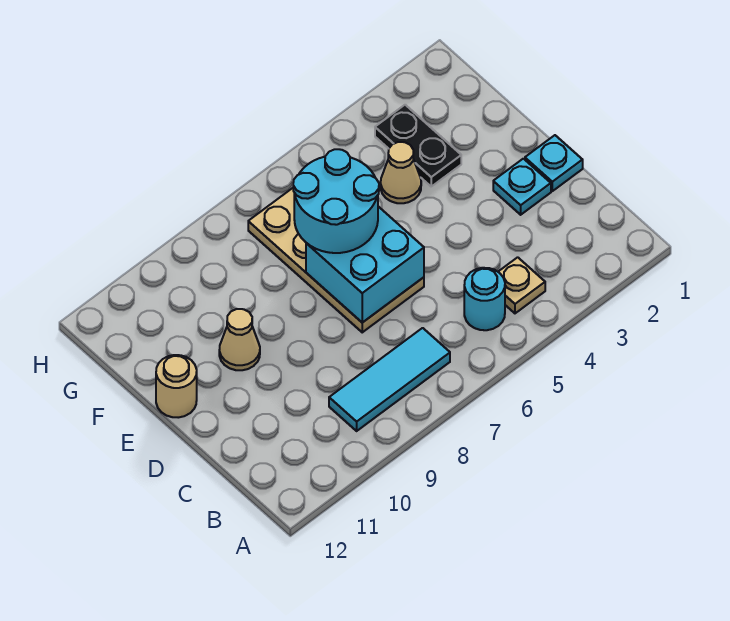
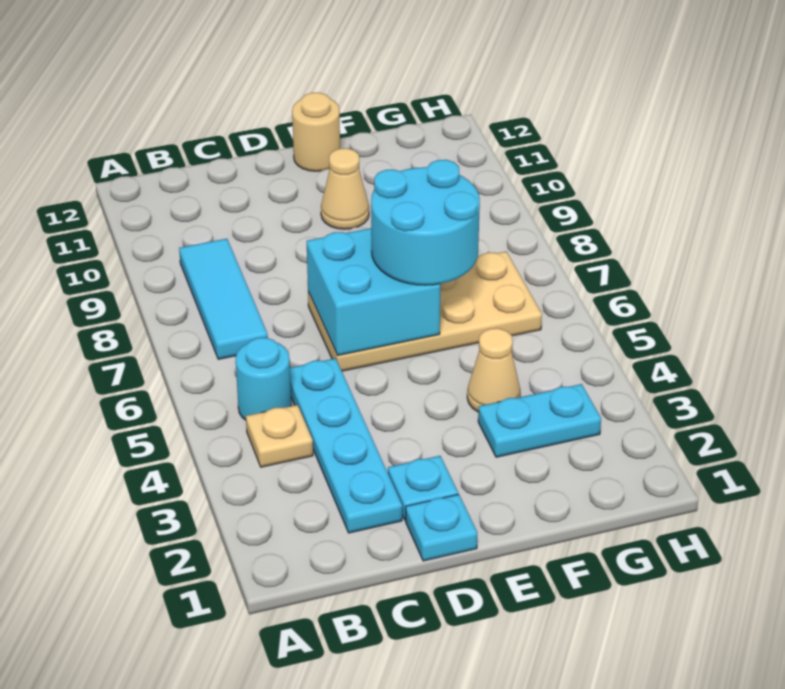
none -> cyan plate C2:C5 level 1
black plate F3:G3 level 1 -> cyan plate F3:G3 level 1

